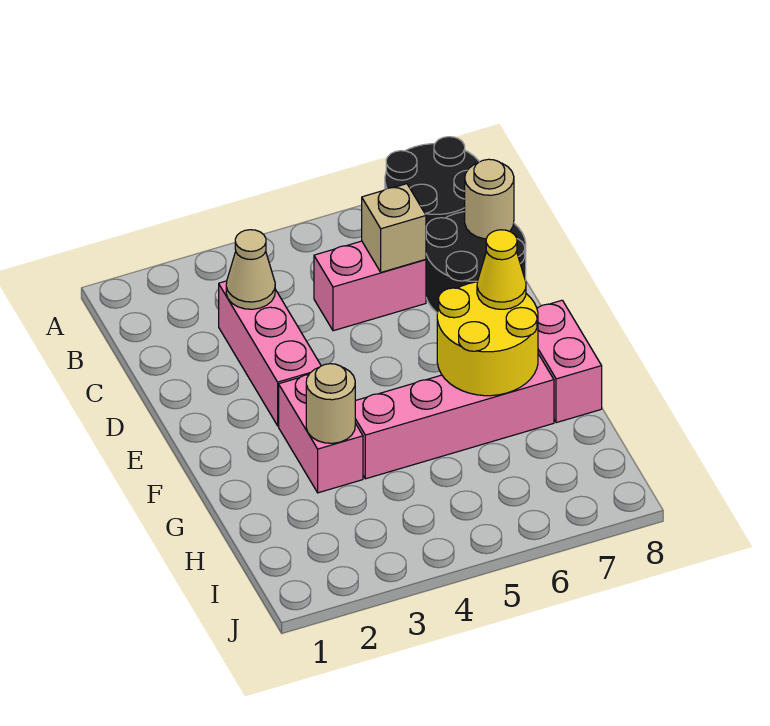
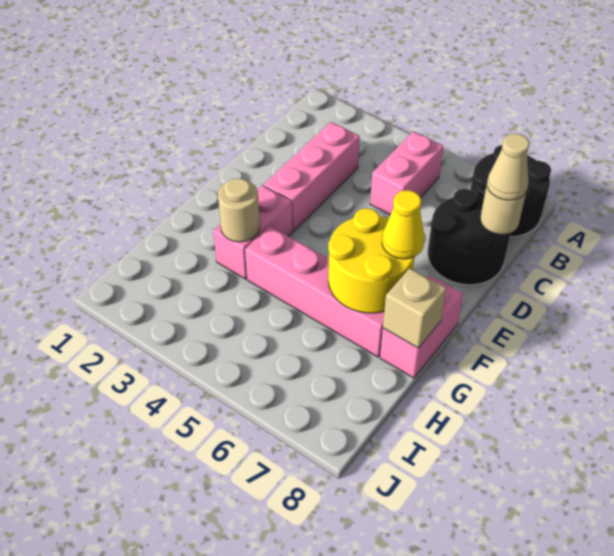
tan cone C3 level 2 -> tan cone C8 level 3
pink brick C5:C6 level 1 -> pink brick B5:C5 level 1
tan brick C6 level 2 -> tan brick G8 level 2

